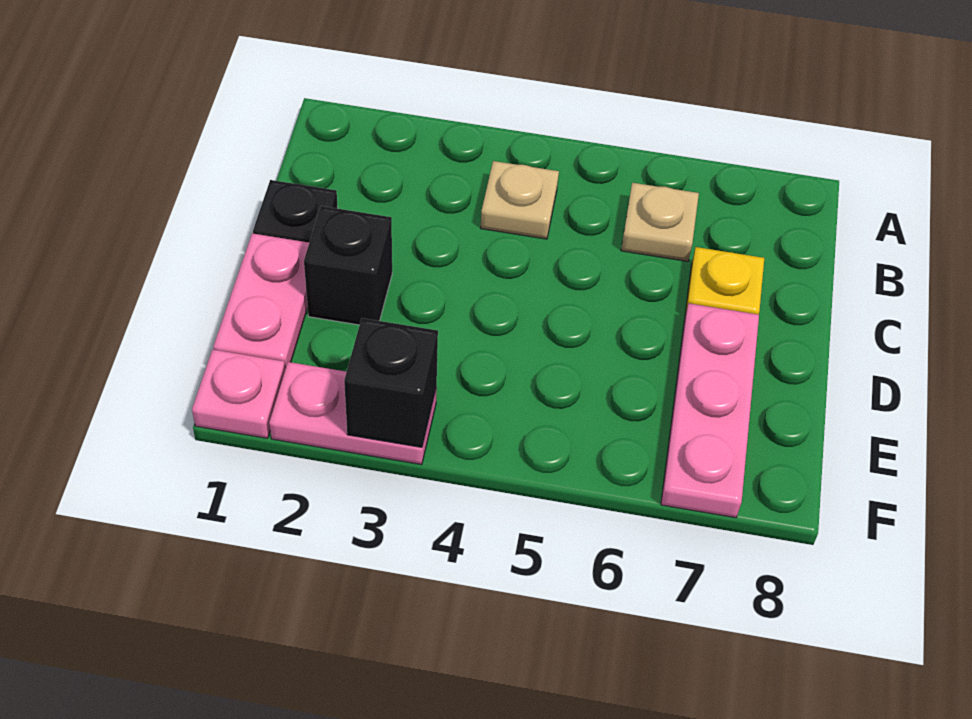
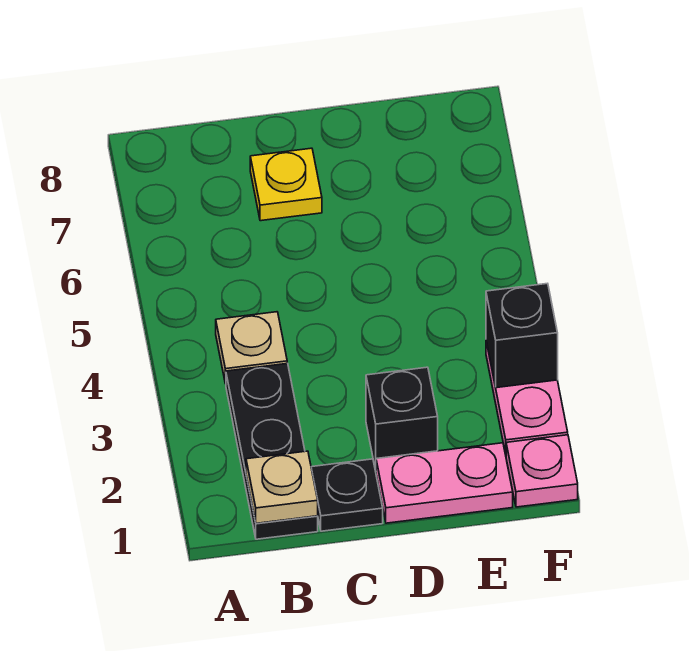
none -> black plate B1:B3 level 1
tan plate B6 level 1 -> tan plate B1 level 2
pink plate D7:F7 level 1 -> none

